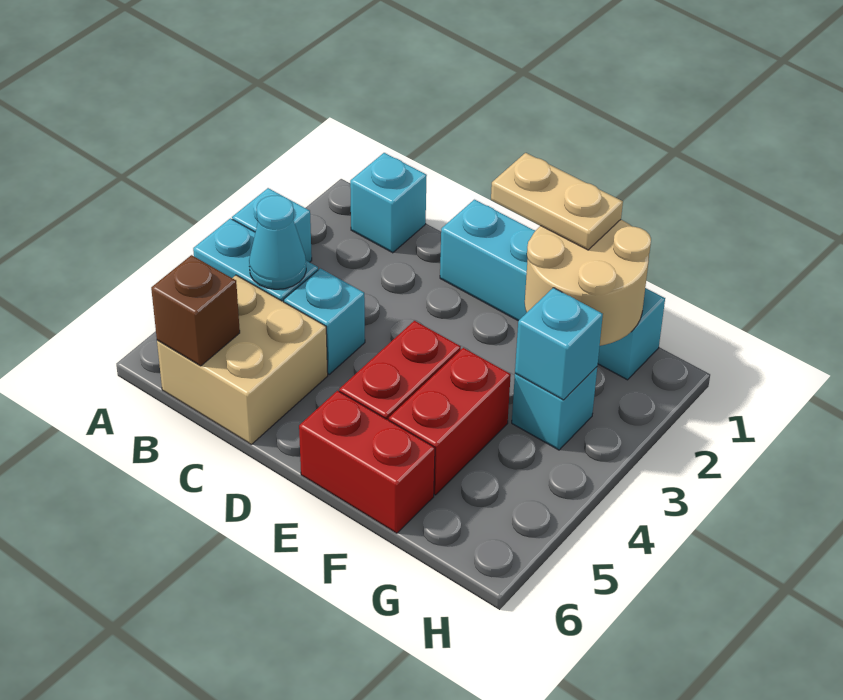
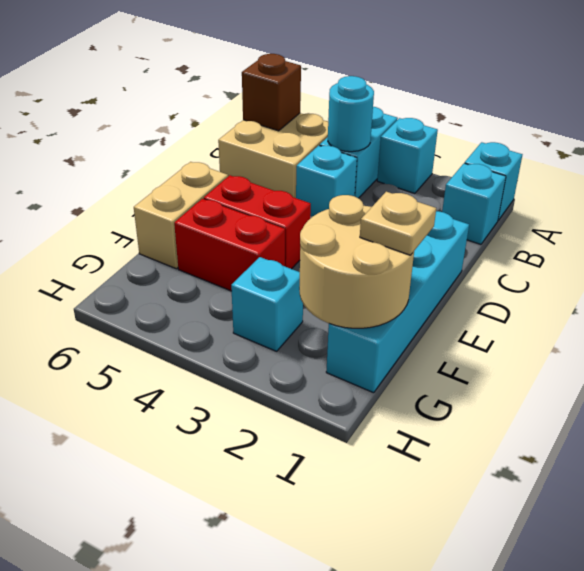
cyan cone B4 level 2 -> cyan round brick B4 level 2
tan plate E1:F1 level 3 -> tan plate F1 level 3
red brick E6:F6 level 1 -> tan brick E6:F6 level 1
cyan brick G3 level 2 -> cyan brick A1 level 1

